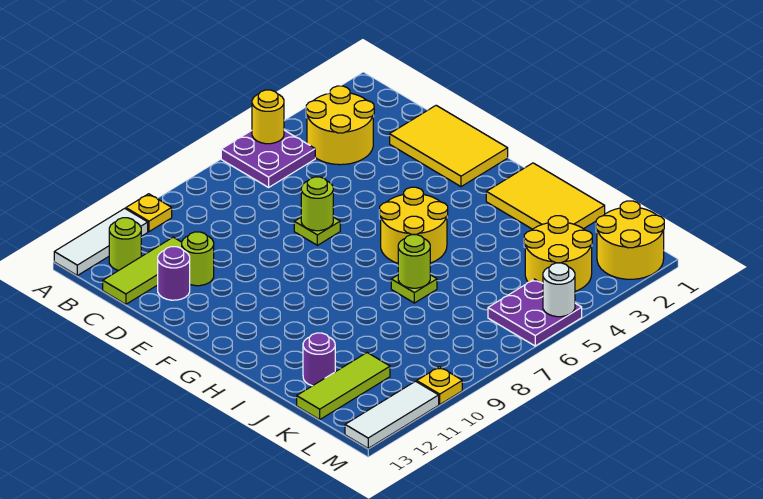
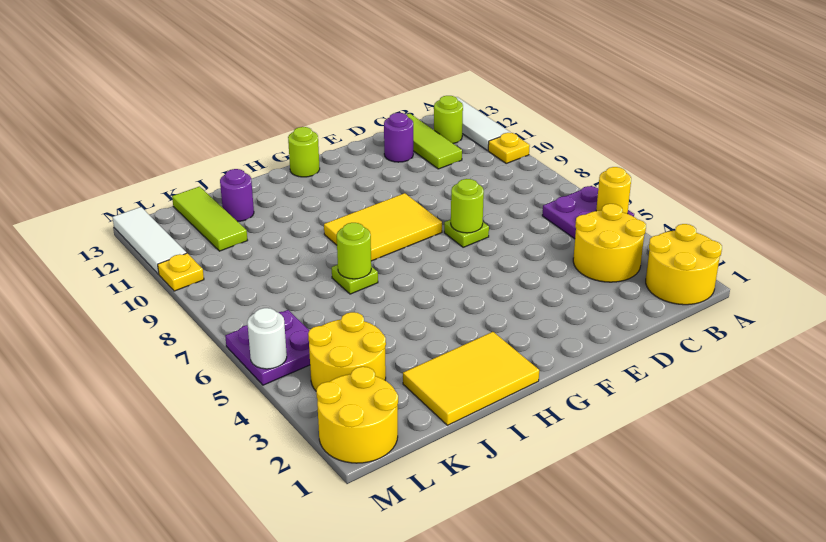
yellow tile D1:F2 level 1 -> yellow tile F8:H9 level 1
lime round brick D11 level 1 -> lime round brick G13 level 1
yellow round brick G5:H6 level 1 -> yellow round brick A1:B2 level 1

